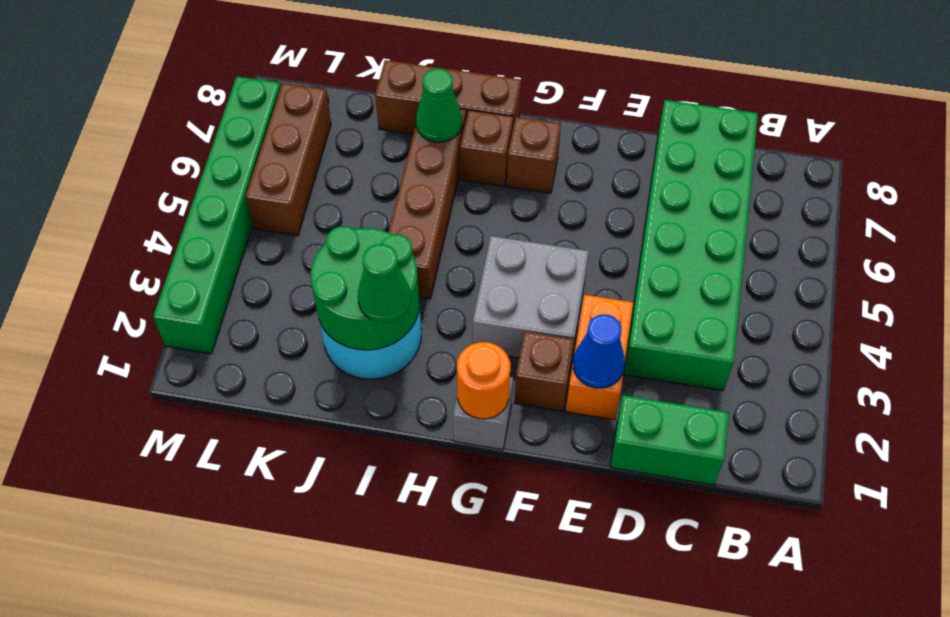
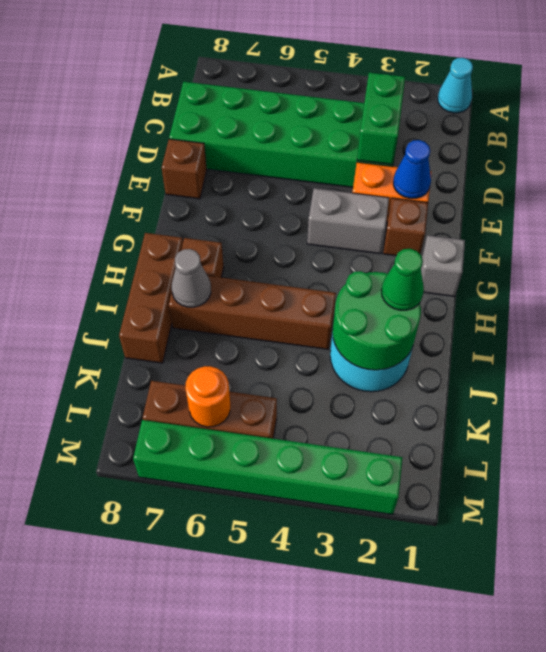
none -> cyan cone A1 level 1
green brick C1:D1 level 1 -> green brick C3:D3 level 2
grey brick F3:G4 level 1 -> grey brick F3:F4 level 1
orange round brick G1 level 2 -> orange round brick L6 level 2
brown brick G7 level 1 -> brown brick E8 level 1
green cone I7 level 2 -> grey cone I7 level 2

